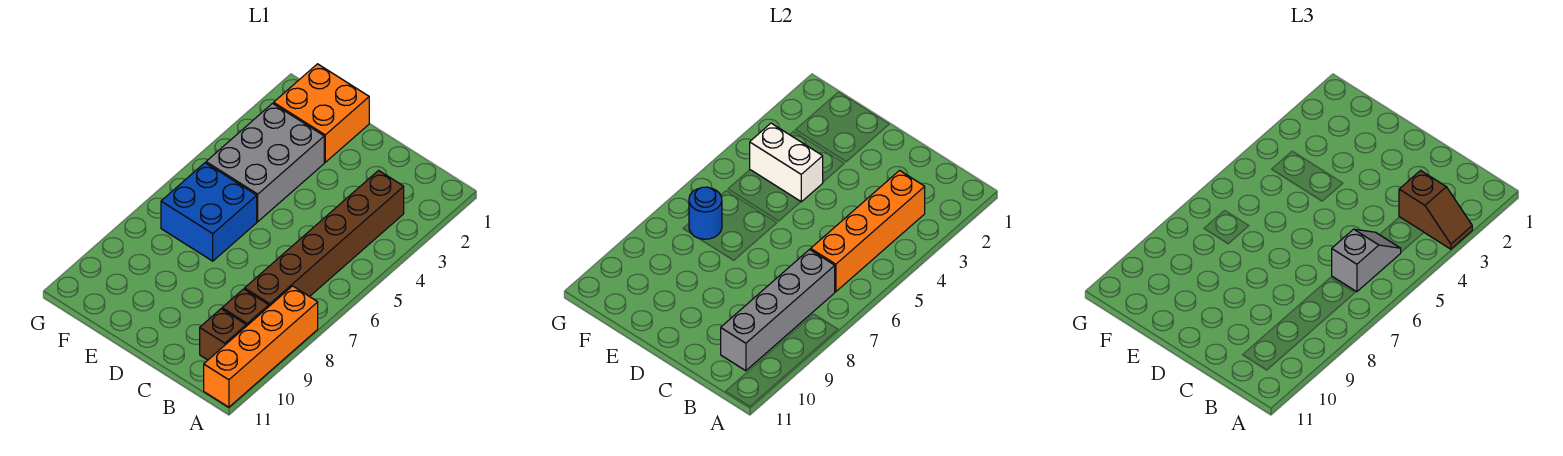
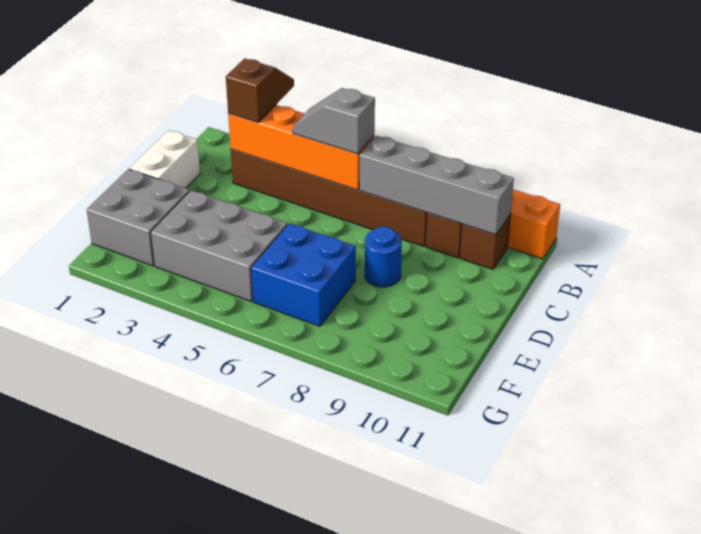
orange brick E1:F2 level 1 -> grey brick E1:F2 level 1
white brick E4:F4 level 2 -> white brick C1:D1 level 1
blue round brick F7 level 2 -> blue round brick D8 level 1

